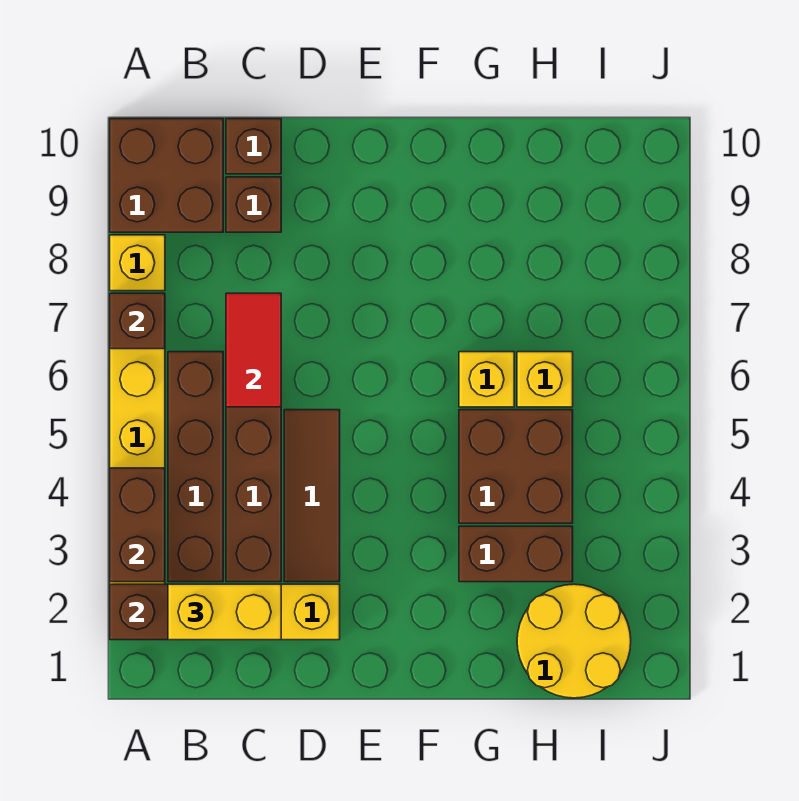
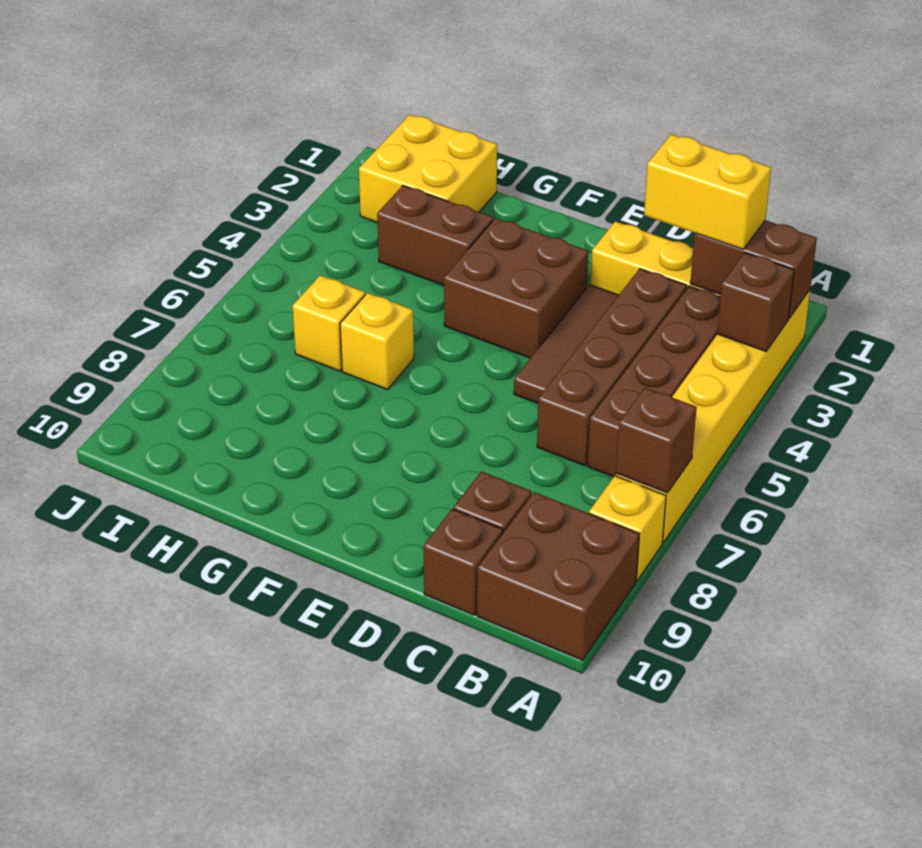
brown brick A3:A4 level 2 -> brown brick A3 level 2
red tile C6:C7 level 2 -> none
brown brick G4:H5 level 1 -> brown brick E3:F4 level 1
yellow round brick H1:I2 level 1 -> yellow brick H1:I2 level 1

